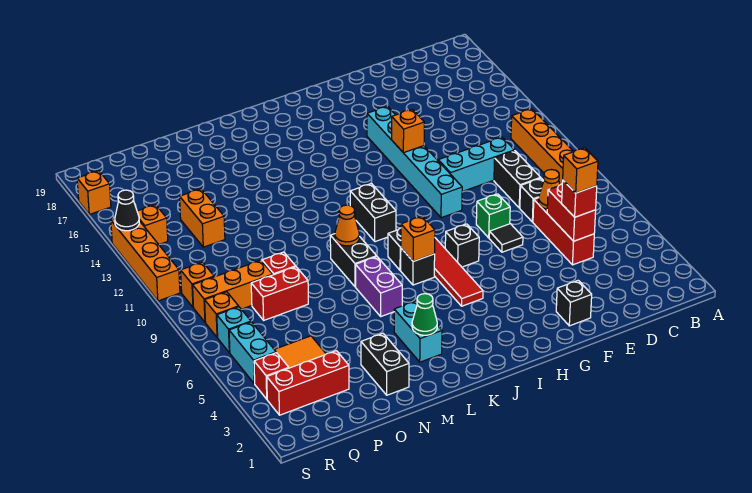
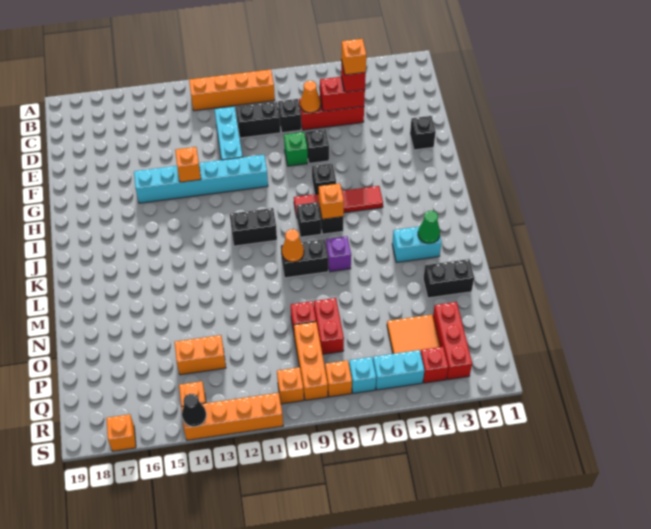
black tile F7 level 1 -> black brick F7 level 1
purple brick L6:L7 level 1 -> purple brick L7 level 1

